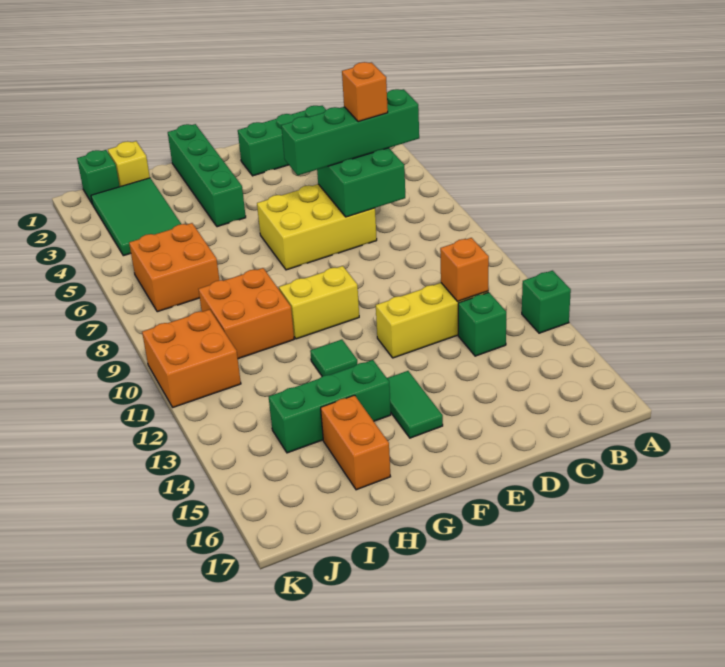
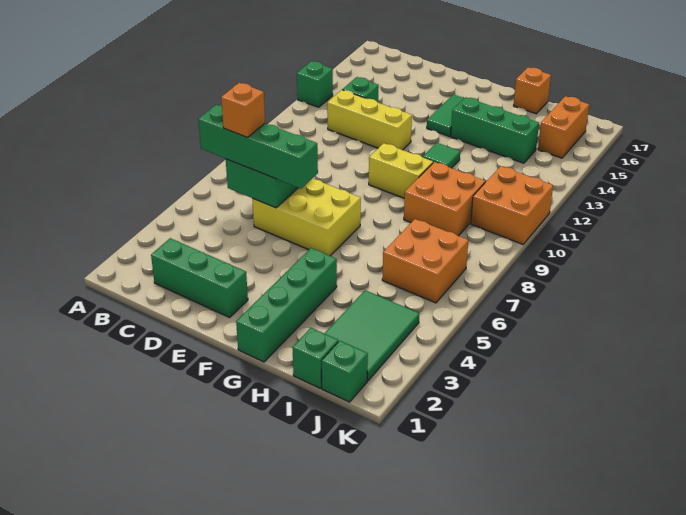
orange brick C12 level 2 -> orange brick H17 level 1
orange brick H15:H16 level 1 -> orange brick J15:J16 level 1
yellow brick I1 level 1 -> green brick I1 level 1

